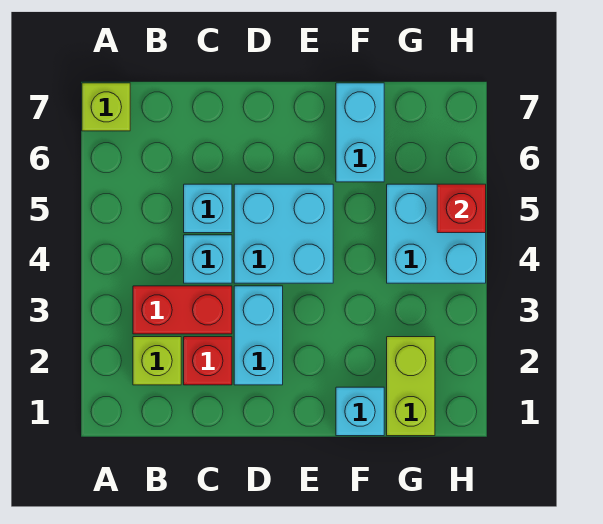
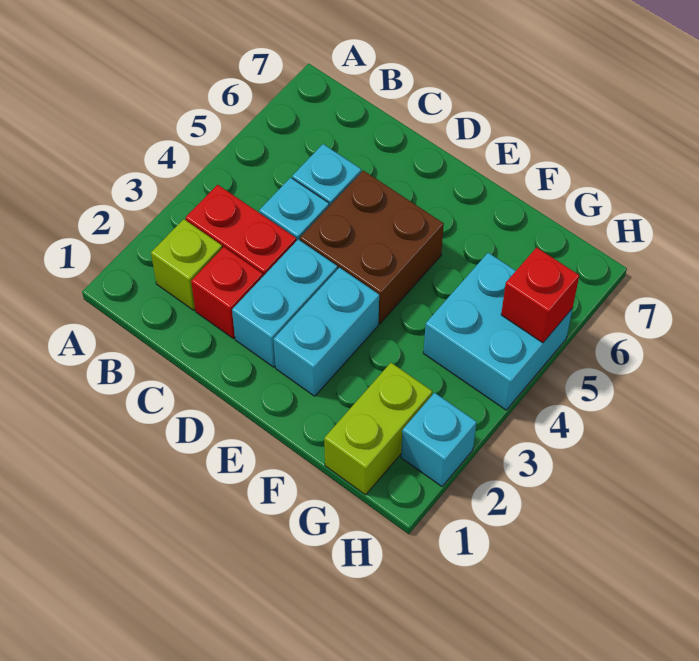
lime brick A7 level 1 -> none
cyan brick D4:E5 level 1 -> brown brick D4:E5 level 1
cyan brick F1 level 1 -> cyan brick H2 level 1
cyan brick F6:F7 level 1 -> cyan brick E2:E3 level 1

